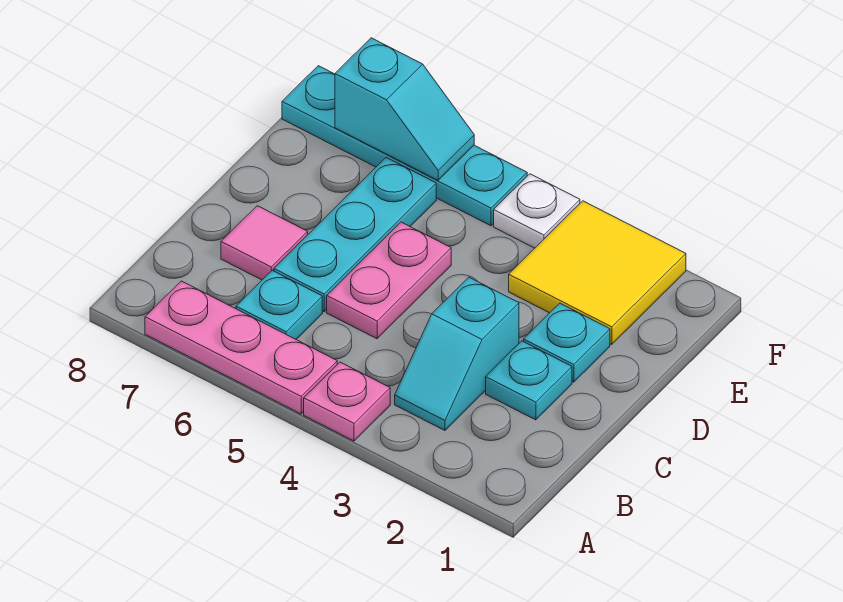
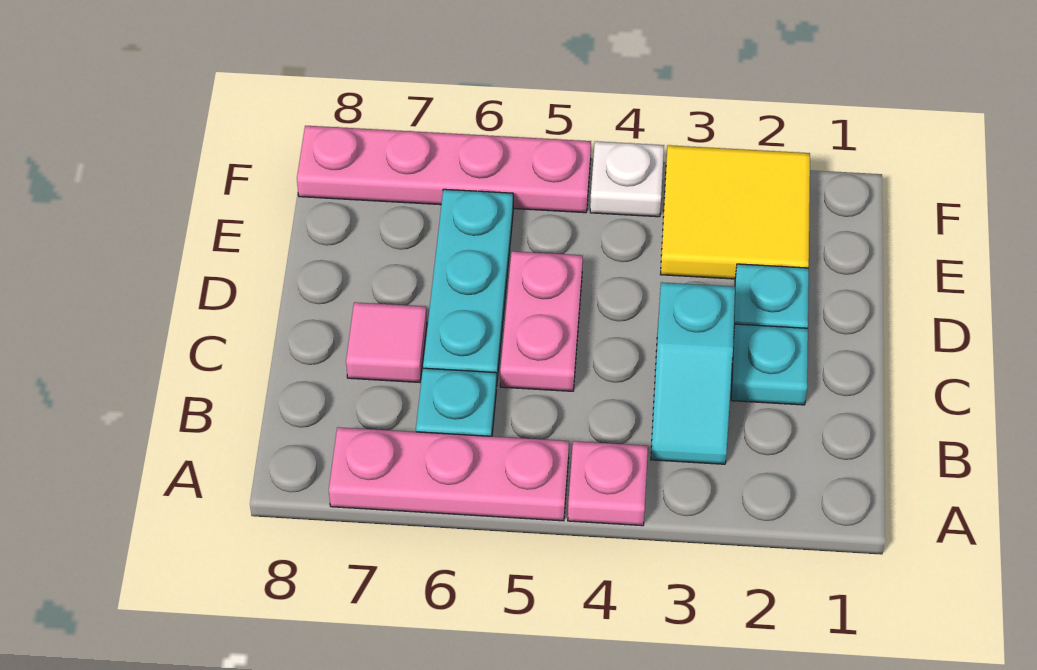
cyan plate F5:F8 level 1 -> pink plate F5:F8 level 1
cyan slope F6:F7 level 2 top 7 -> none

